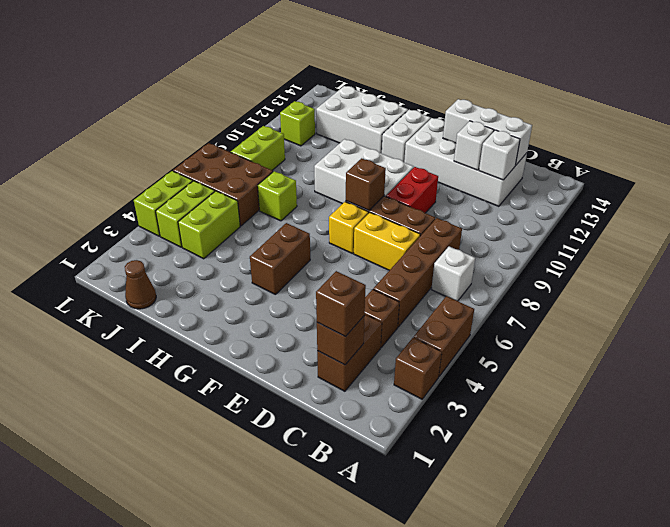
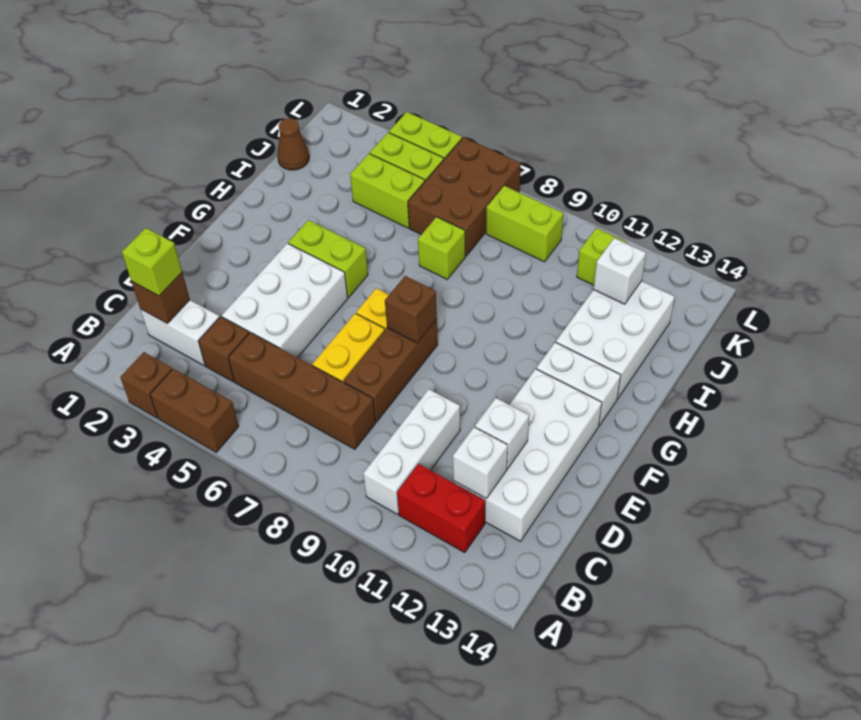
white brick B7 level 1 -> white brick J12 level 2
brown brick C2:C3 level 1 -> white brick C2:C3 level 1
brown brick C2 level 3 -> lime brick C2 level 3
white brick C13:E13 level 2 -> white brick B10:D10 level 1
red brick E9:E10 level 1 -> red brick B11:B12 level 1
white brick F9:H10 level 1 -> white brick D4:F5 level 1
brown brick G4:G5 level 1 -> lime brick G4:G5 level 1

